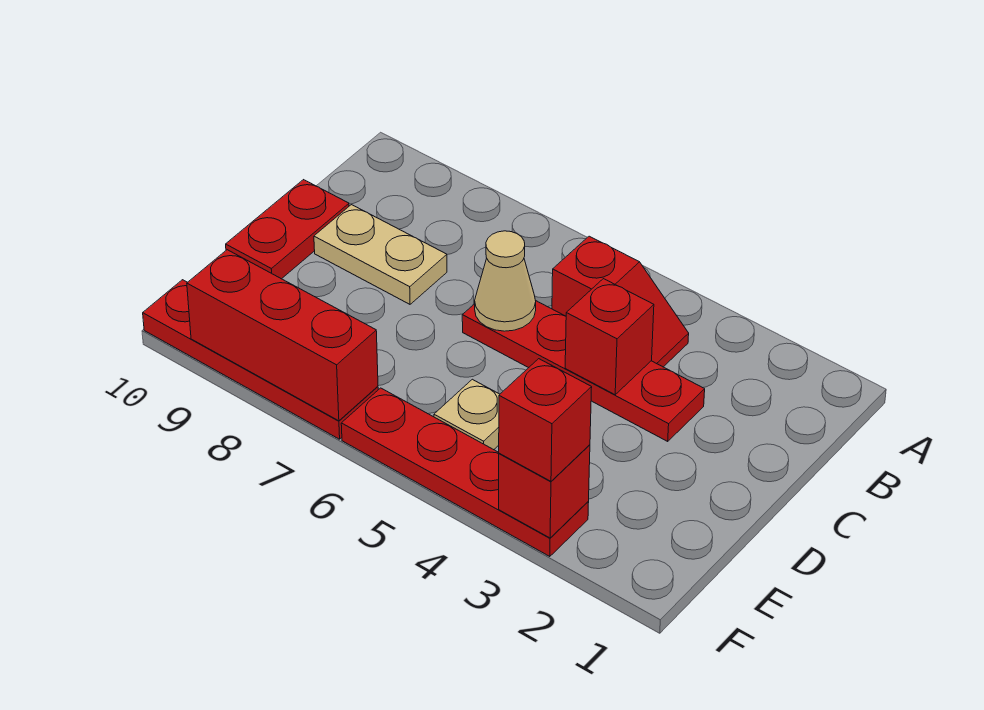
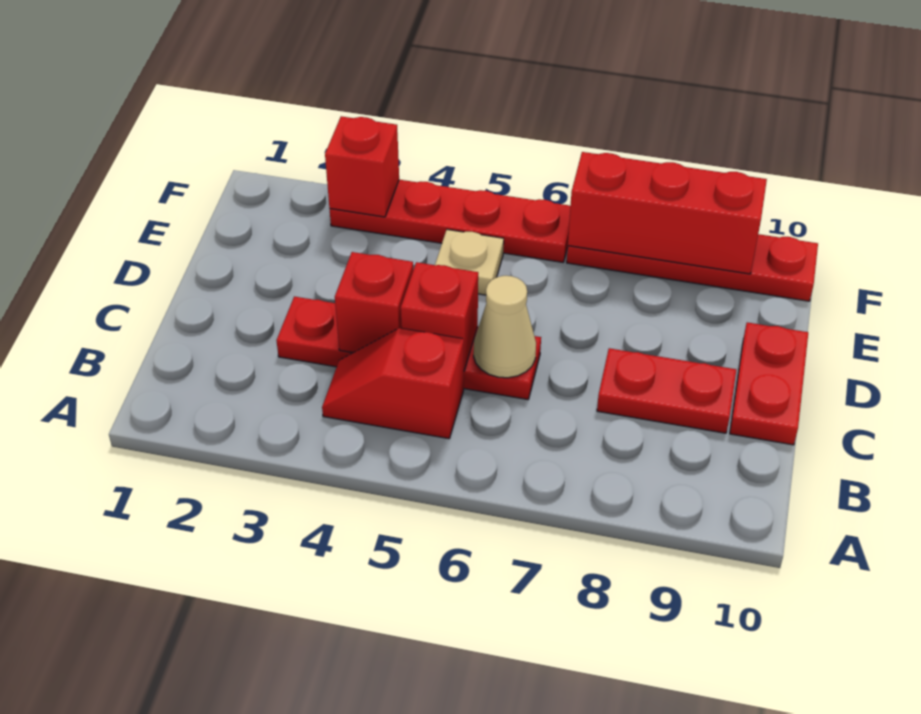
tan plate C8:C9 level 1 -> red plate C8:C9 level 1
red brick F3 level 3 -> red brick C5 level 2

